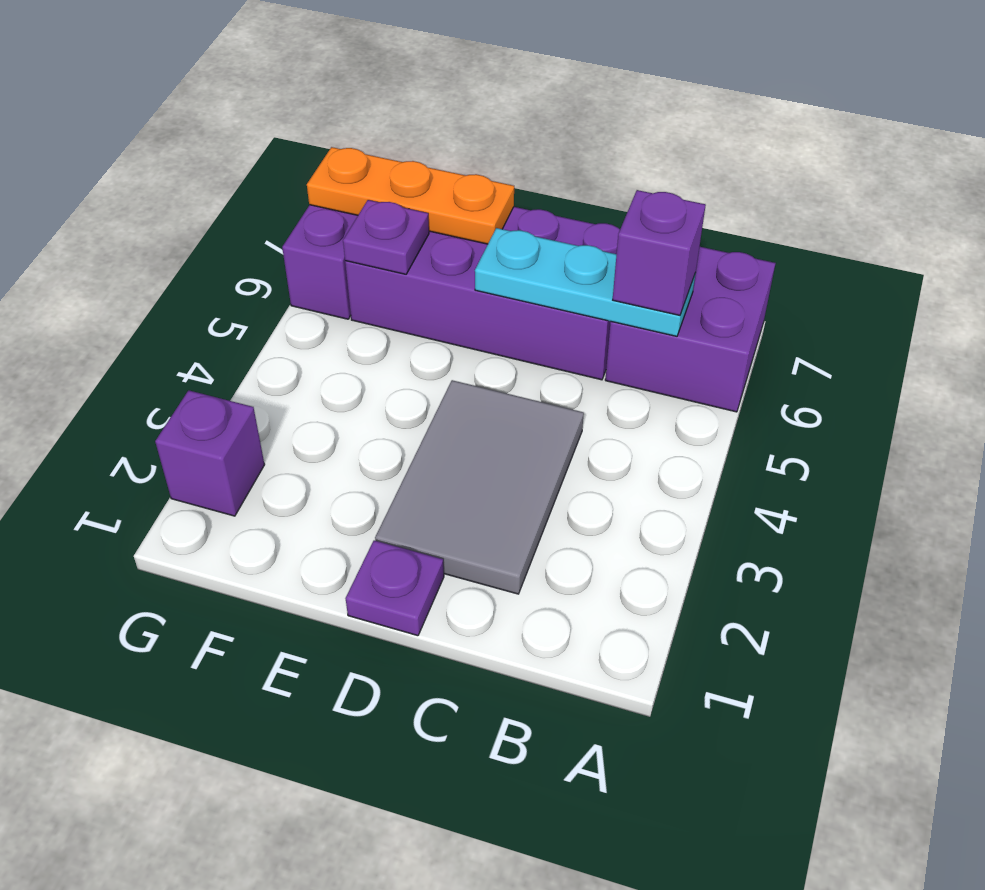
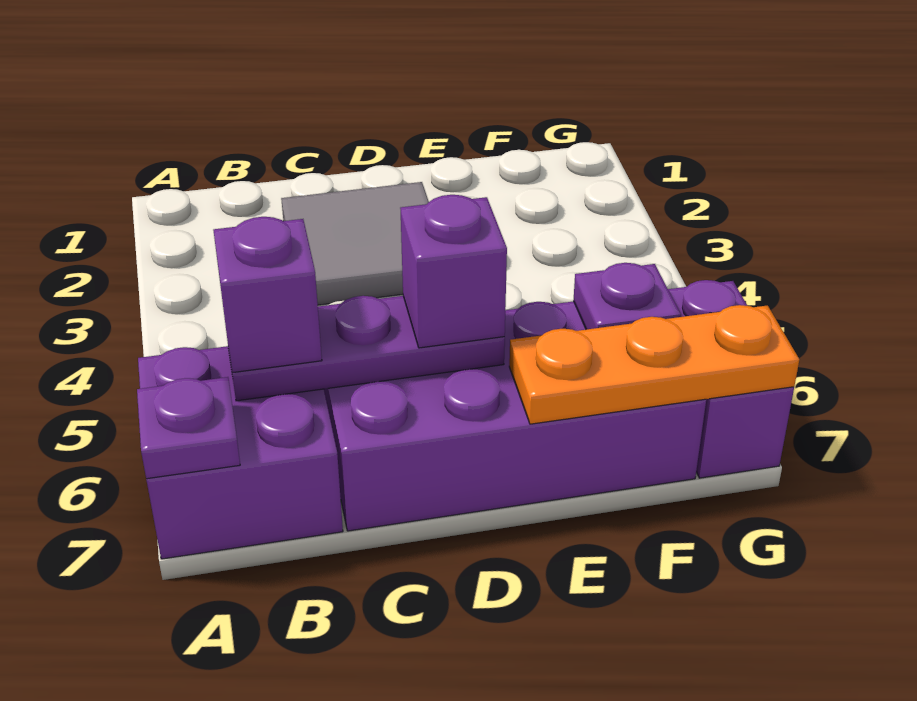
cyan plate B6:D6 level 2 -> purple plate B6:D6 level 2
grey tile C2:D4 level 1 -> grey tile C2:D3 level 1
purple plate D1 level 1 -> purple plate A7 level 2
purple brick G2 level 1 -> purple brick D6 level 3

